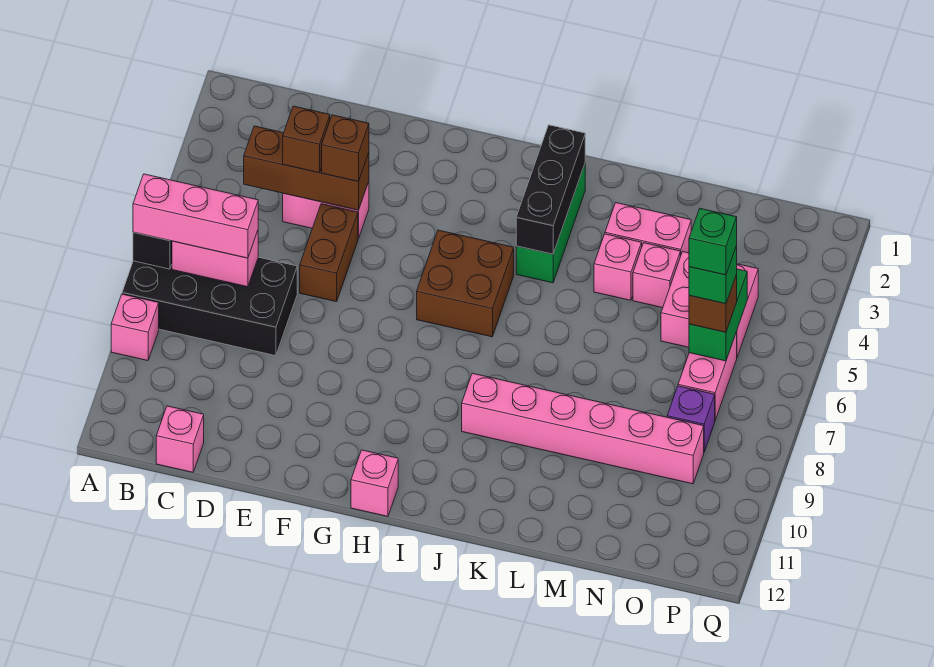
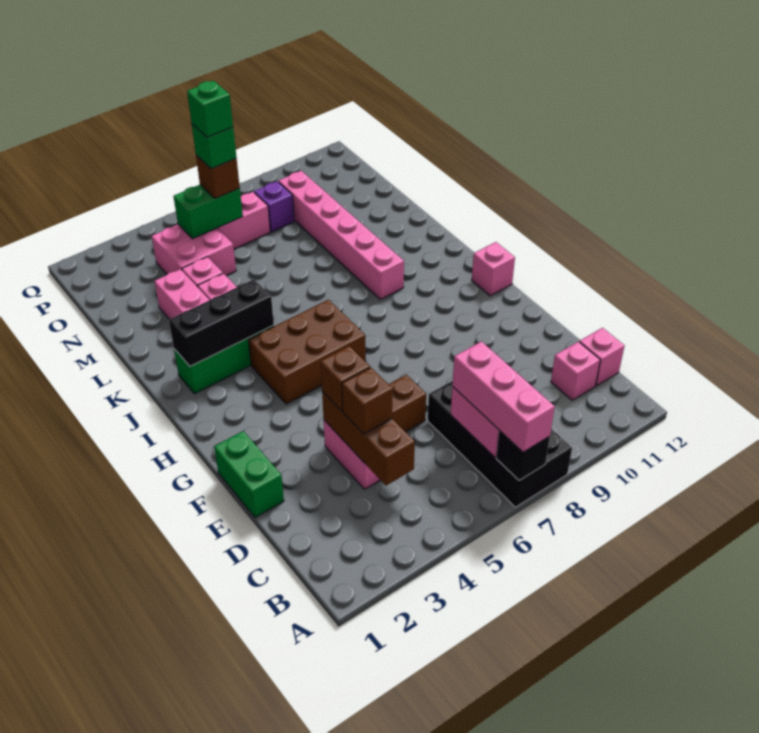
pink brick A9 level 1 -> pink brick C11 level 1
none -> green brick E1:F1 level 1
brown brick H5:I6 level 1 -> brown brick H4:I6 level 1

